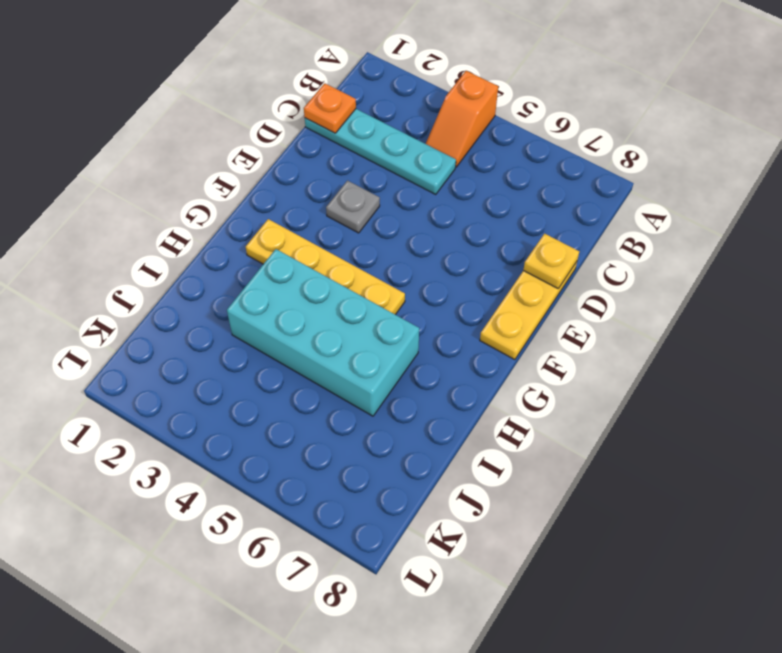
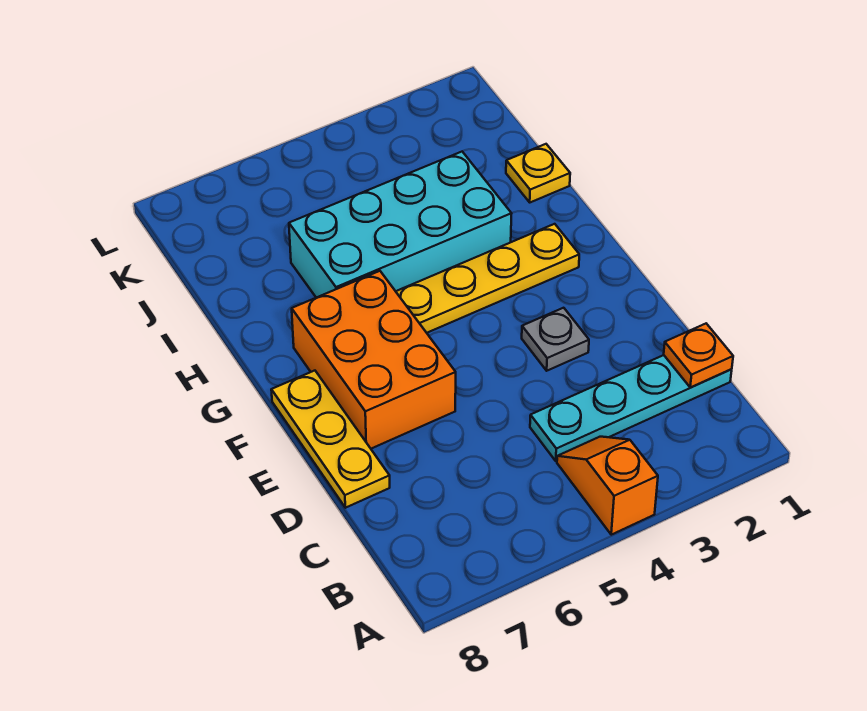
yellow plate D8 level 2 -> yellow plate I1 level 1
none -> orange brick E6:G7 level 1

